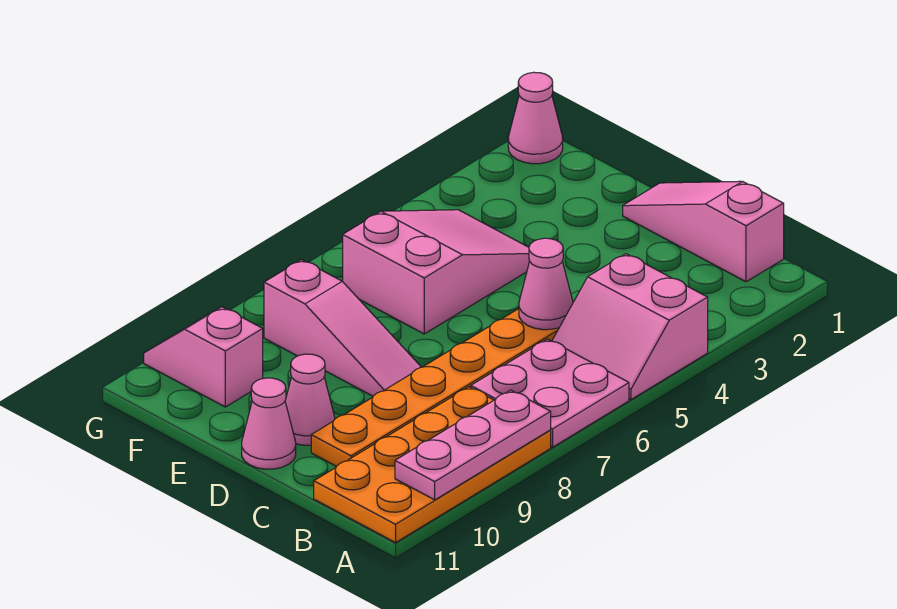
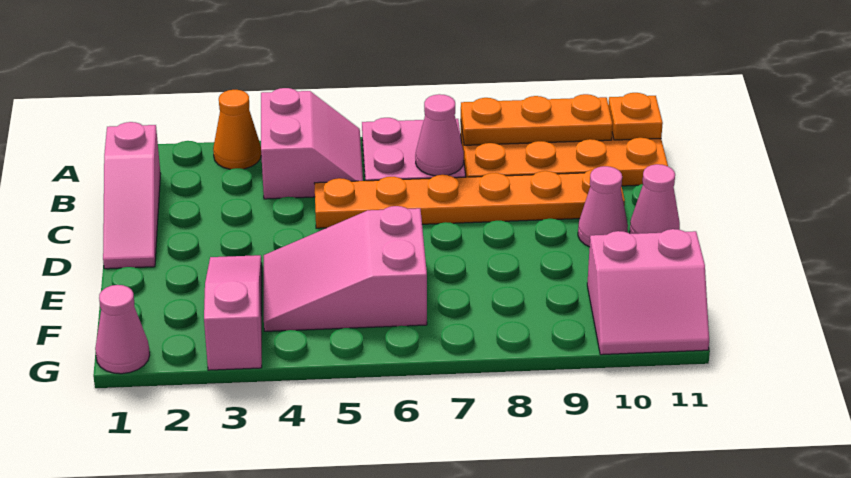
none -> orange cone A3 level 1
pink plate A8:A10 level 2 -> orange plate A8:A10 level 2
none -> orange plate A11 level 2
pink cone C5 level 2 -> pink cone B7 level 2
pink slope D8:F8 level 1 top F -> pink slope E3:G3 level 1 top G
pink slope F10:G10 level 1 top F -> pink slope F10:G11 level 1 top F

